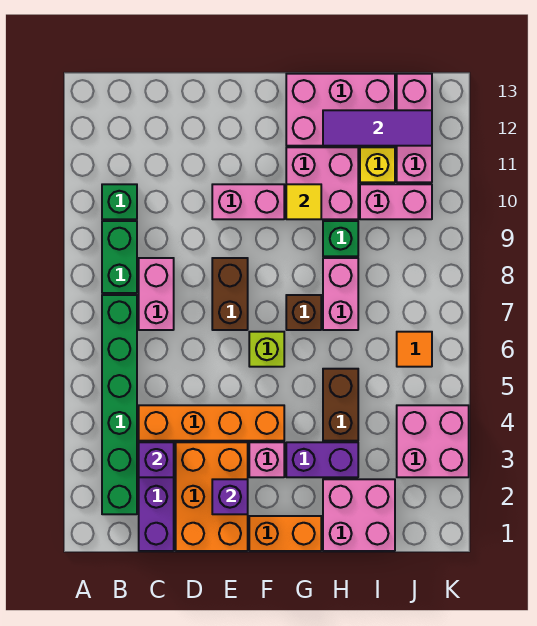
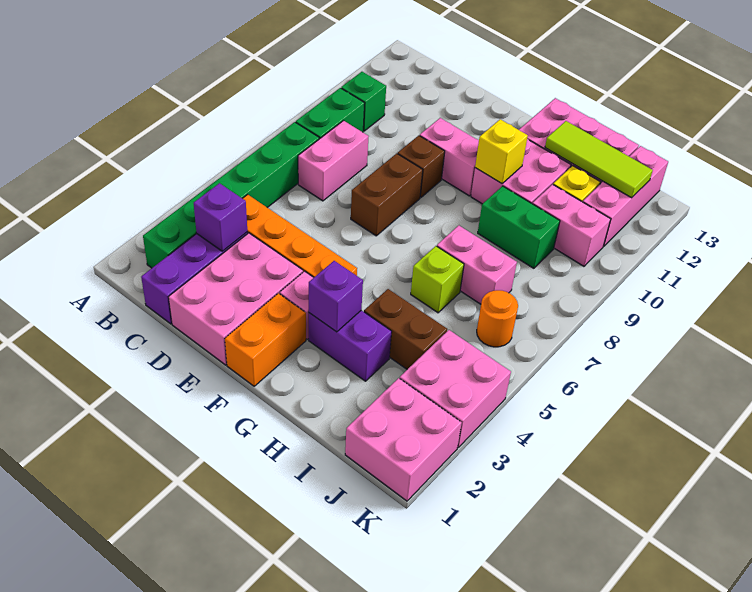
orange brick D1:E3 level 1 -> pink brick D1:E3 level 1
purple brick E2 level 2 -> purple brick G3 level 2
orange brick F1:G1 level 1 -> orange brick F1:F2 level 1
lime brick F6 level 1 -> lime brick H6 level 1
brown brick G7 level 1 -> brown brick E9 level 1
yellow tile G10 level 2 -> yellow brick G10 level 2
pink brick H1:I2 level 1 -> pink brick J1:K2 level 1
brown brick H4:H5 level 1 -> brown brick H4:I4 level 1
pink brick H7:H8 level 1 -> pink brick H7:I7 level 1
green brick H9 level 1 -> green brick H9:I9 level 1
purple tile H12:J12 level 2 -> lime tile H12:J12 level 2
orange tile J6 level 1 -> orange round brick J6 level 1

